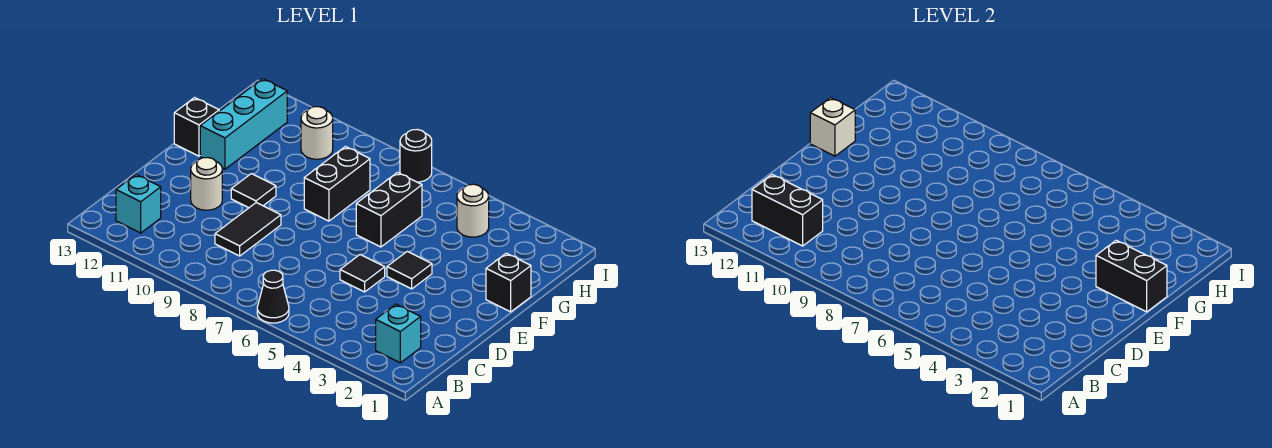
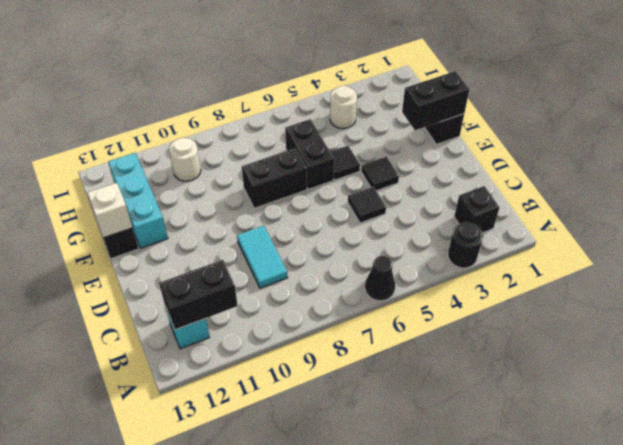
cyan brick B2 level 1 -> black brick B2 level 1
black tile C9:D9 level 1 -> cyan tile C9:D9 level 1
white round brick D11 level 1 -> none
black tile E10 level 1 -> black tile F5 level 1
black brick F8:G8 level 1 -> black brick F7:F8 level 1
black round brick I7 level 1 -> black round brick A3 level 1

